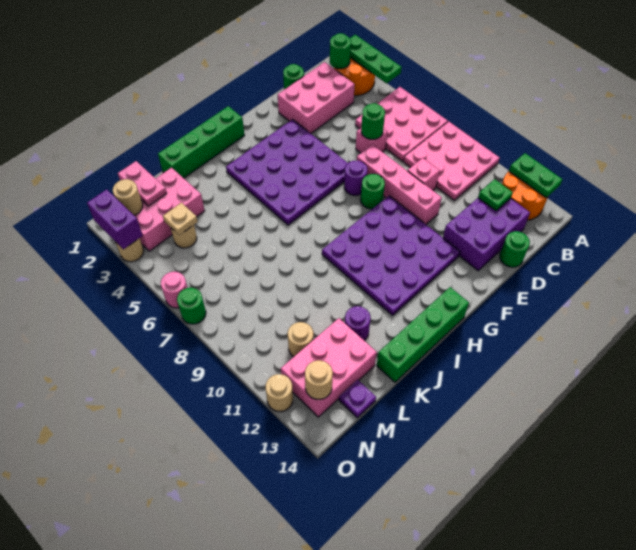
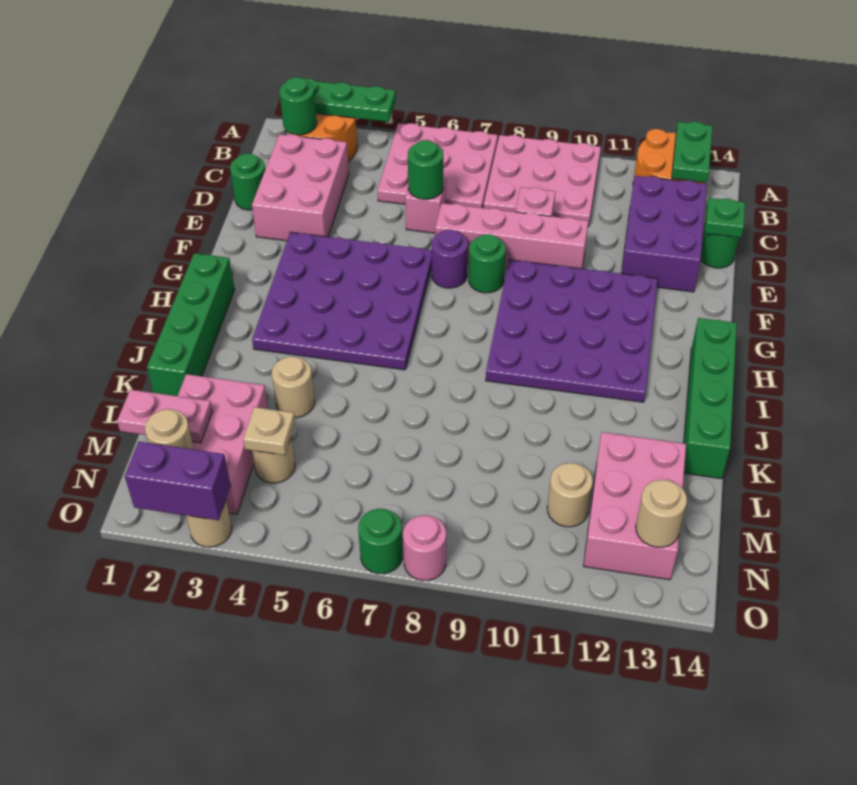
green plate A12:A13 level 2 -> green plate A13:B13 level 2
green plate C12 level 2 -> green plate D14 level 2
purple round brick K12 level 1 -> none
purple plate M14 level 1 -> none
pink round brick O6 level 1 -> pink round brick O8 level 1
tan round brick O12 level 1 -> tan round brick K4 level 1

